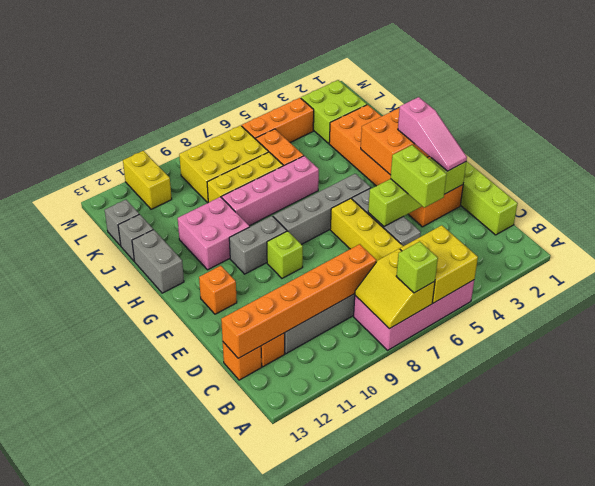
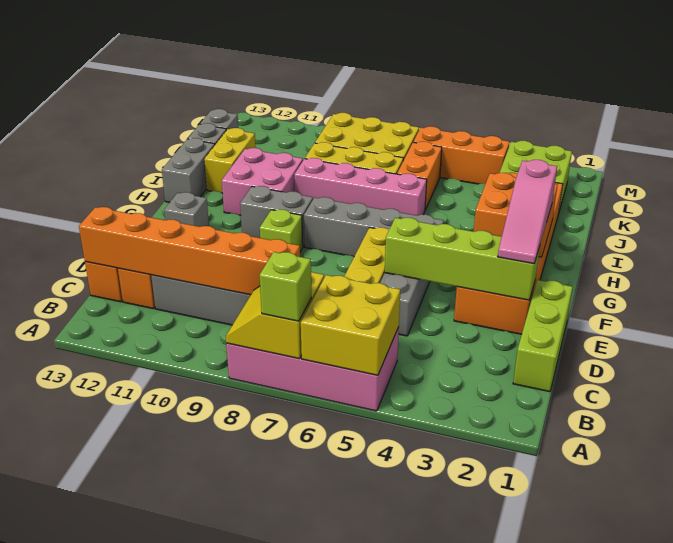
lime brick D4:E4 level 3 -> none
orange brick F12 level 1 -> grey brick F12 level 1
yellow brick L11:M11 level 1 -> yellow brick I12:J12 level 1

